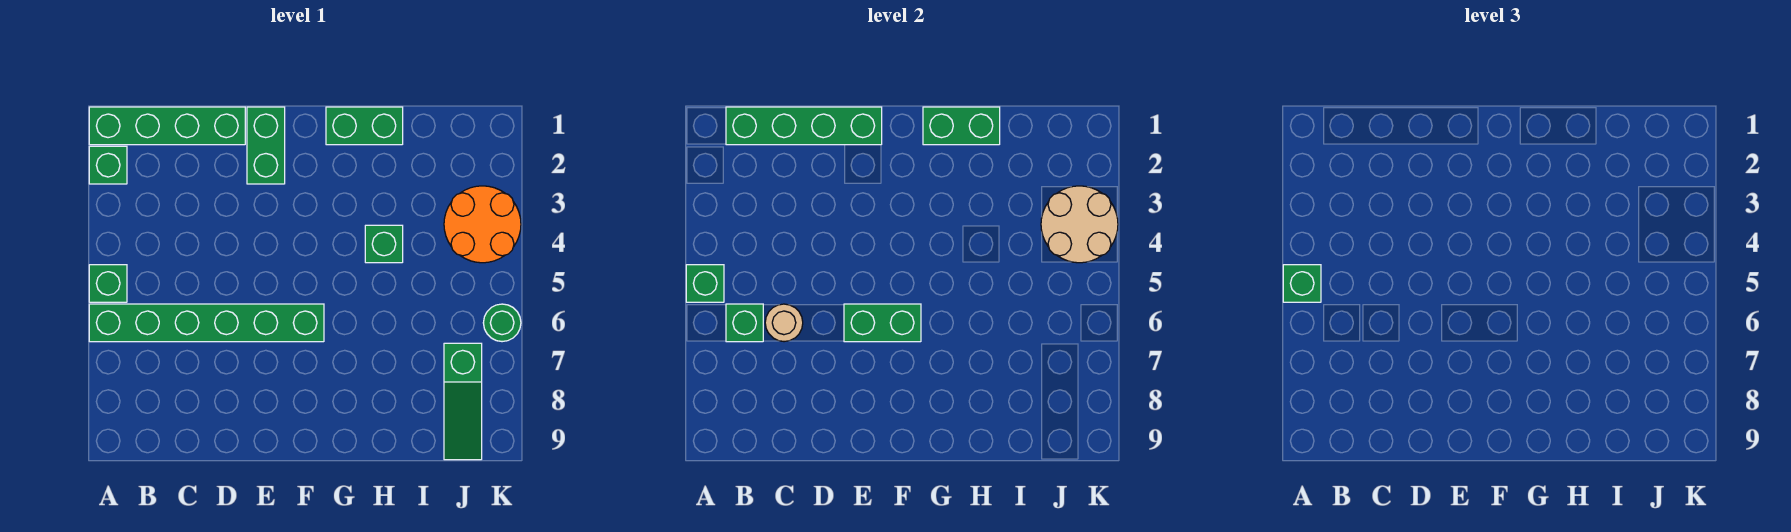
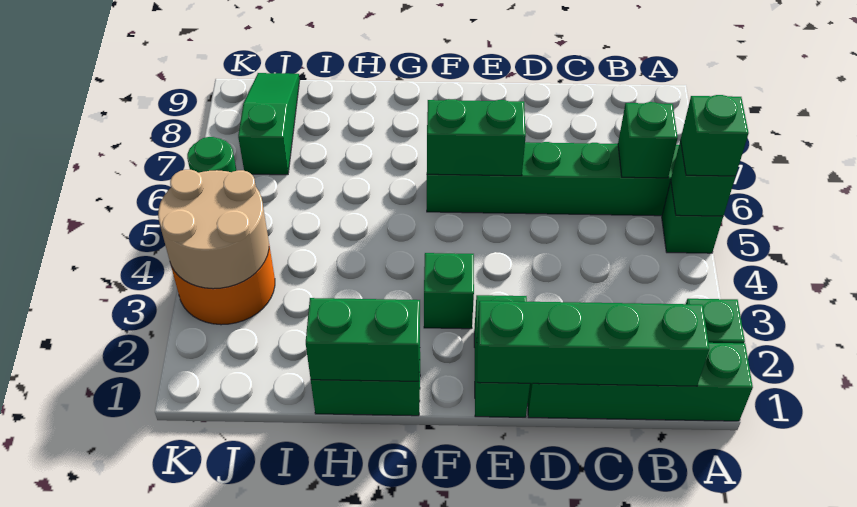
tan round brick C6 level 2 -> none
green brick H4 level 1 -> green brick F3 level 1

